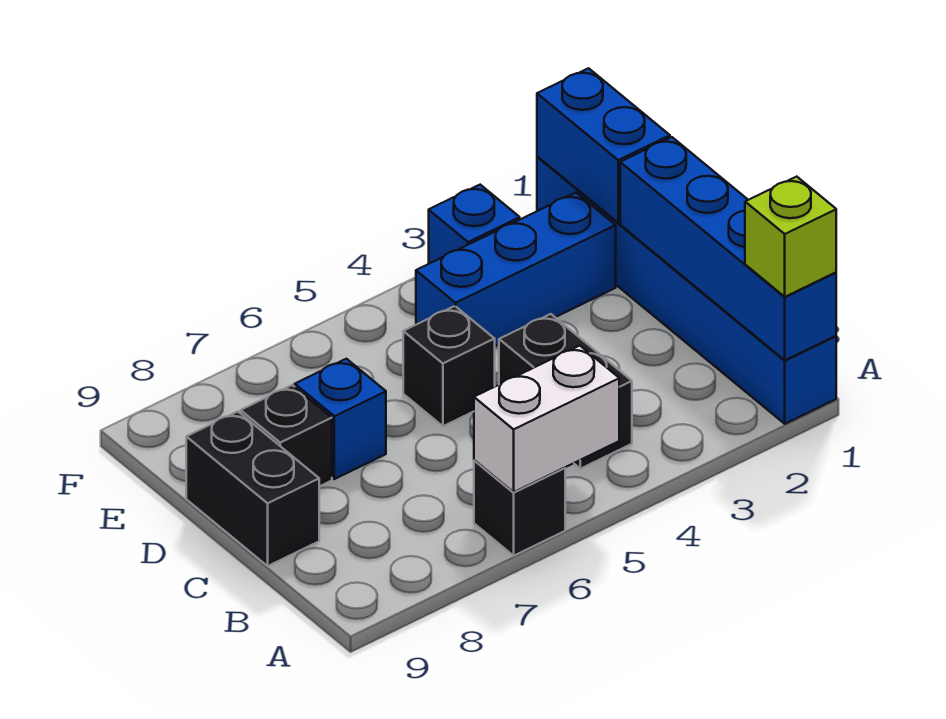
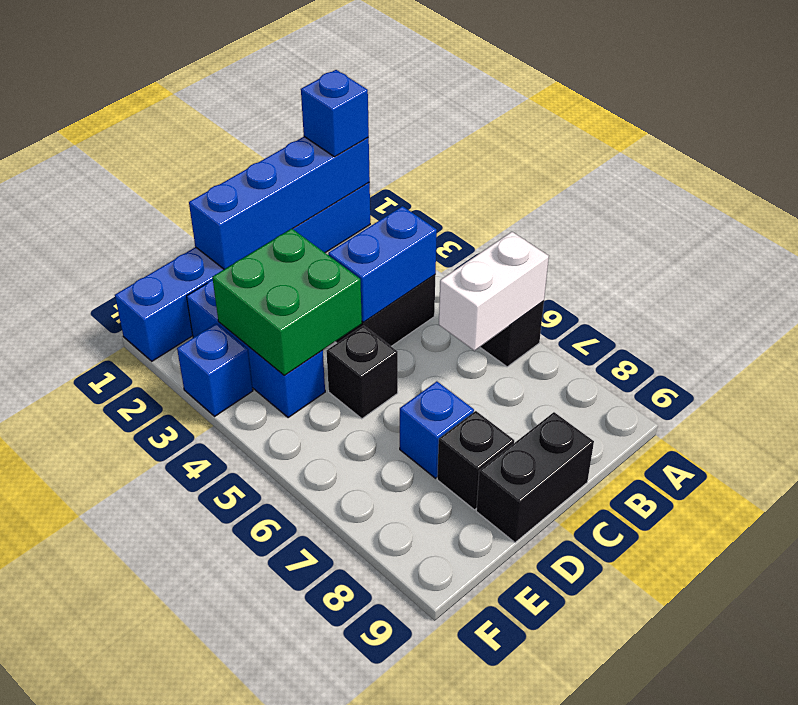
lime brick A1 level 3 -> blue brick A1 level 3
white brick A5:A6 level 2 -> white brick A6:B6 level 2
none -> green brick D3:E4 level 2
blue brick E1:F1 level 2 -> blue brick B4:C4 level 2

